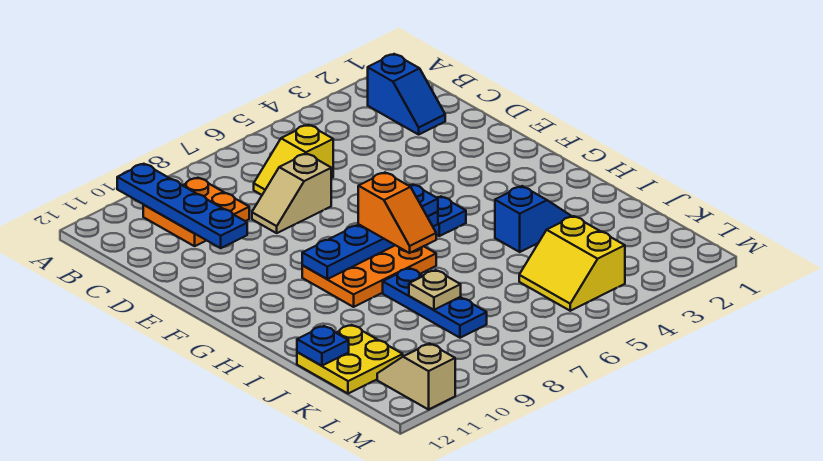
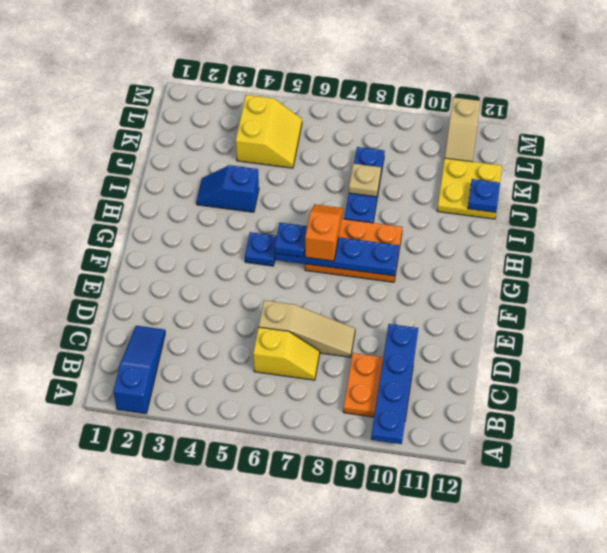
blue slope B2:C2 level 1 top B -> blue slope A2:C2 level 1 top A
tan slope D7:D8 level 1 top 7 -> tan slope D6:D8 level 1 top 6

